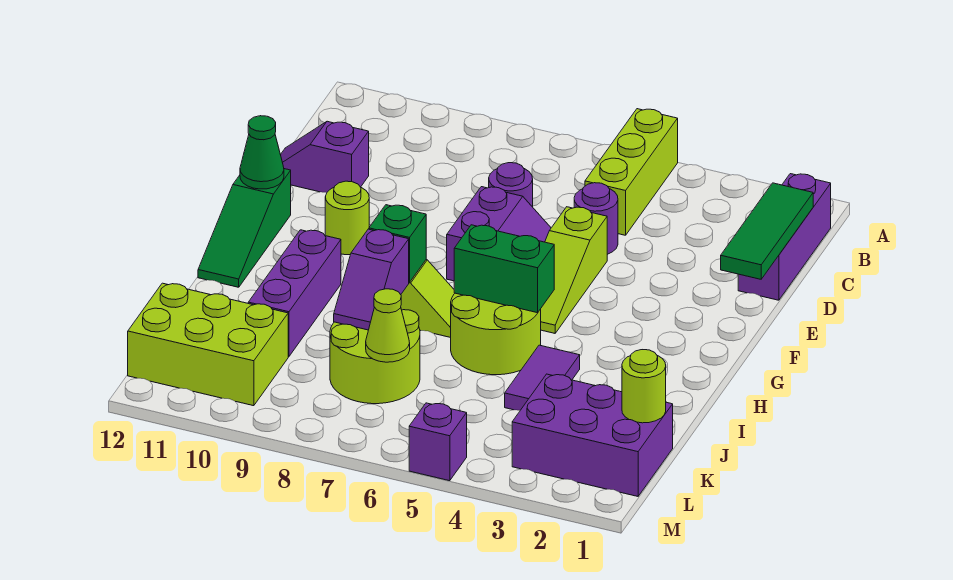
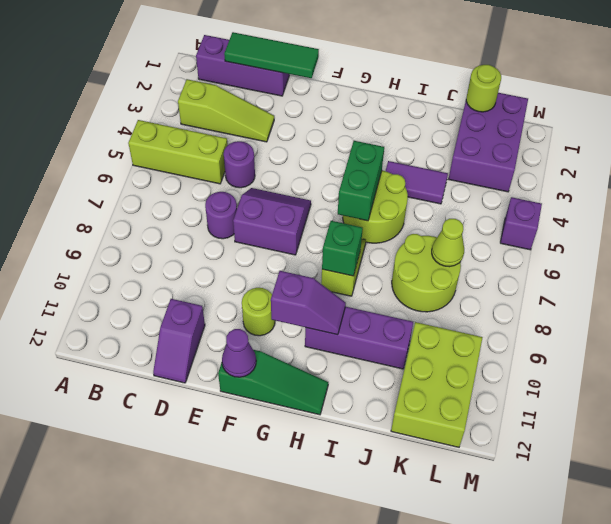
lime slope E5:G5 level 1 top E -> lime slope B3:D3 level 1 top B
green cone F12 level 2 -> purple cone F12 level 2
purple slope I8:J8 level 2 top I -> purple slope G10:H10 level 2 top G

